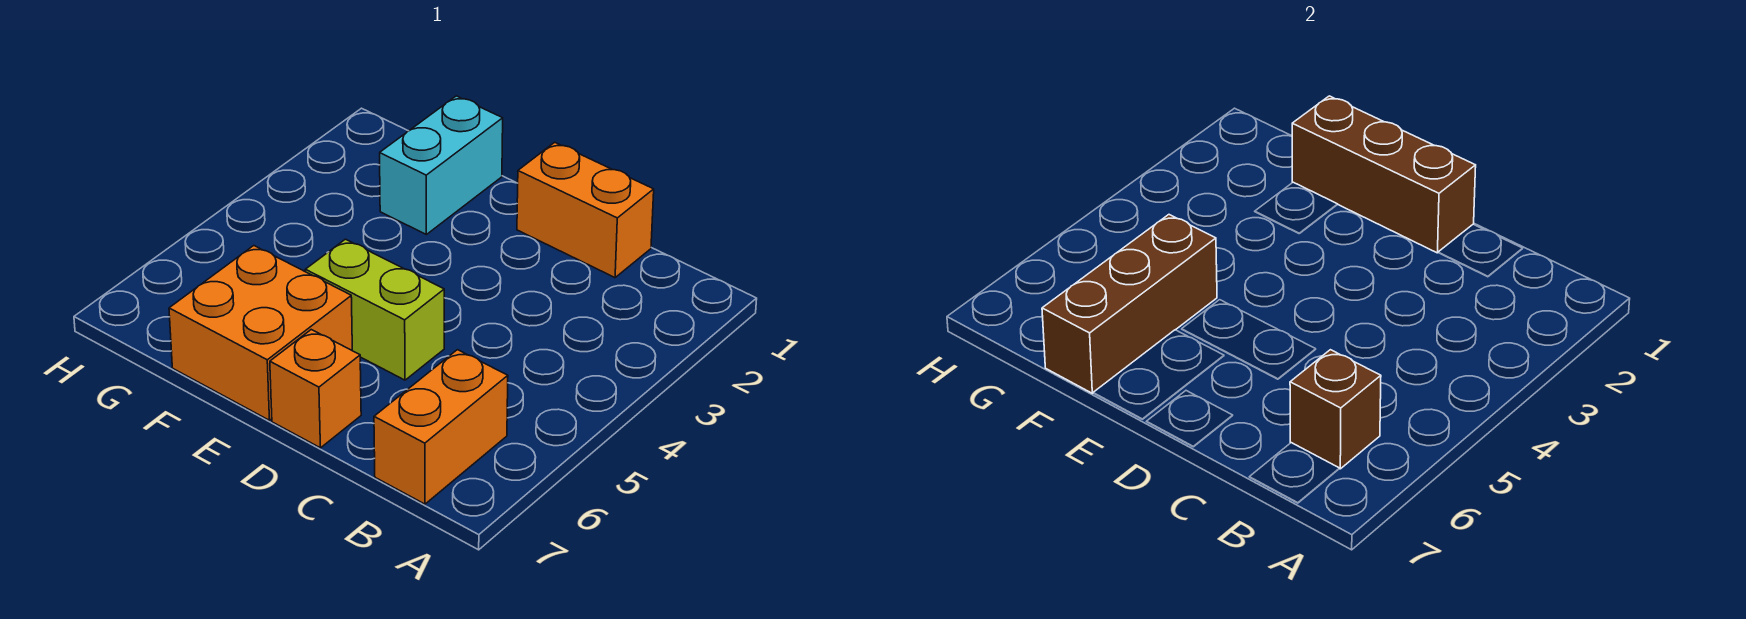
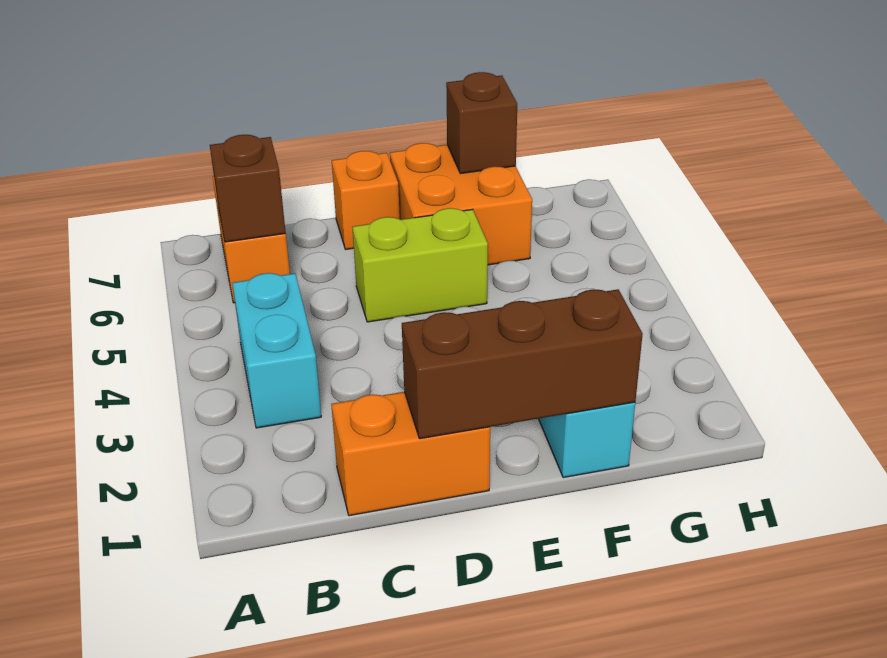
none -> cyan brick B3:B4 level 1
brown brick F5:F7 level 2 -> brown brick F7 level 2

